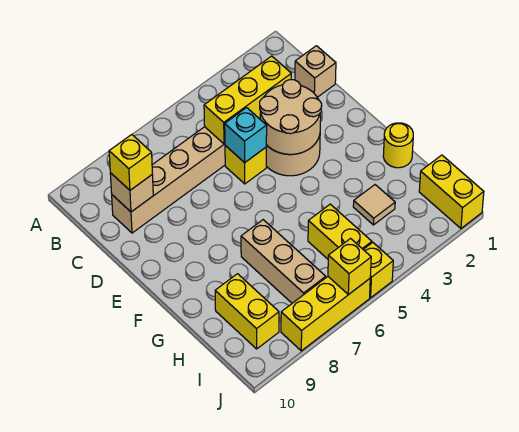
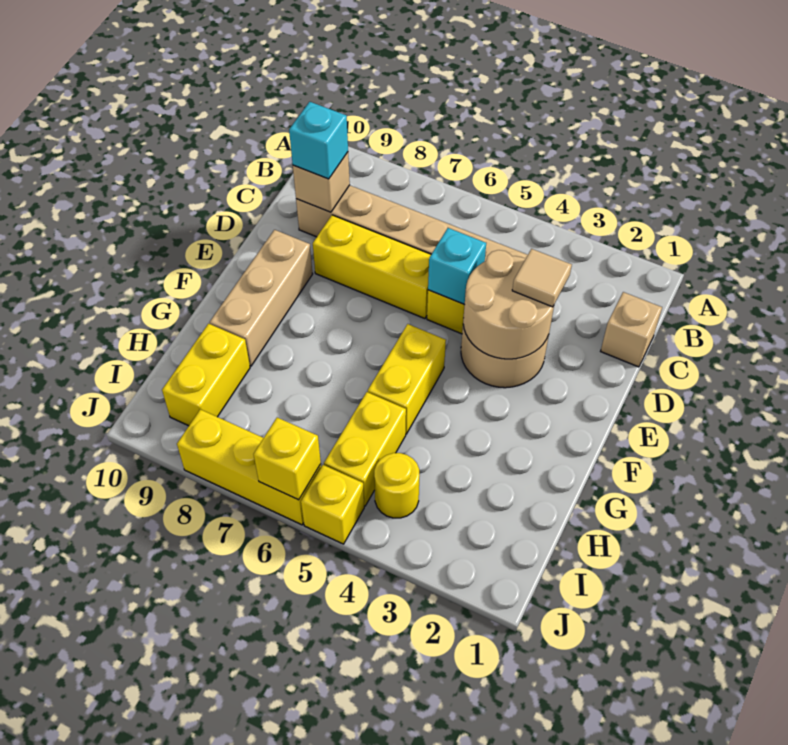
yellow brick C3:C5 level 2 -> yellow brick D6:D8 level 1
yellow brick C9 level 3 -> cyan brick C9 level 3
yellow round brick G1 level 1 -> yellow round brick I4 level 1
tan brick G7:I7 level 1 -> tan brick E9:G9 level 1
tan tile H3 level 1 -> tan tile D3 level 3
yellow brick I1:J1 level 1 -> yellow brick F5:G5 level 1

